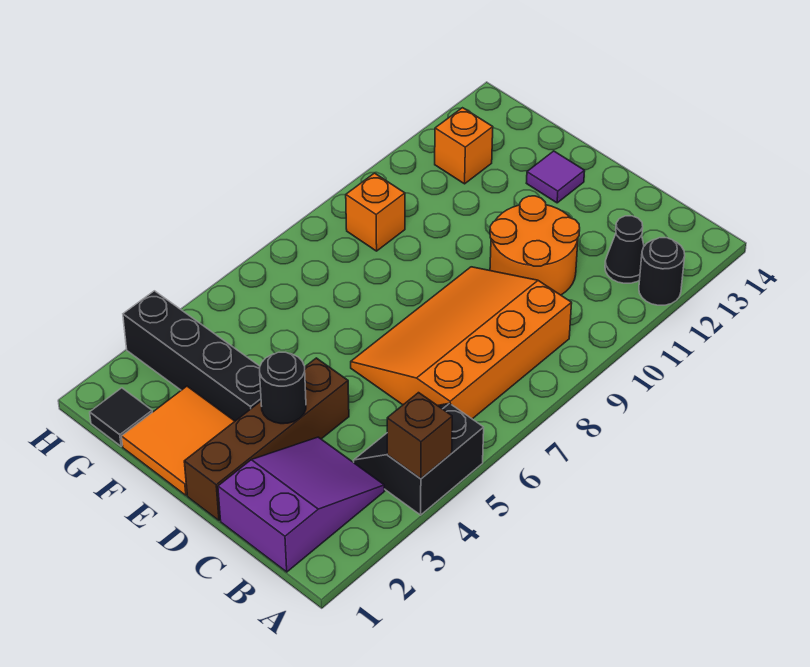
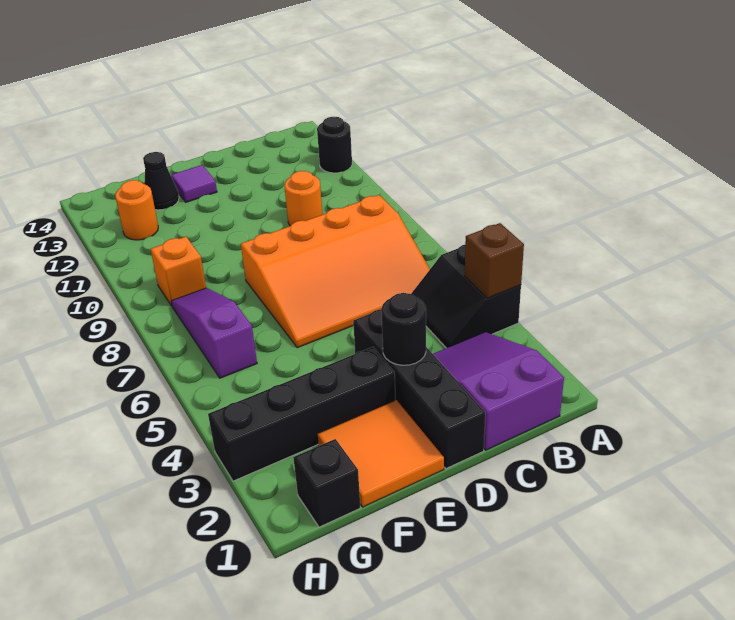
orange slope B6:D9 level 1 top B -> orange slope B6:E8 level 1 top 8
black cone B12 level 1 -> black cone F13 level 1
orange round brick C10:D11 level 1 -> orange round brick C10 level 1
brown brick D1:D4 level 1 -> black brick D1:D4 level 1
black tile G1 level 1 -> black brick G1 level 1
none -> purple slope G6:G8 level 1 top 6
orange brick G12 level 1 -> orange round brick G12 level 1

